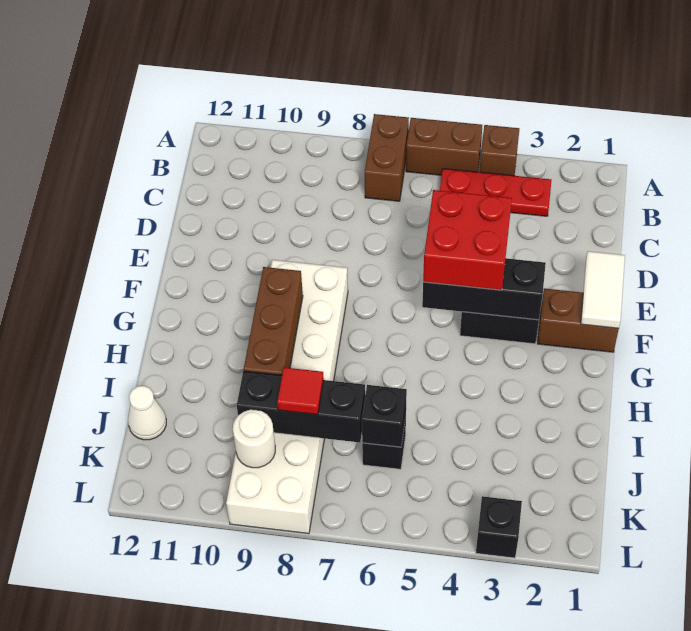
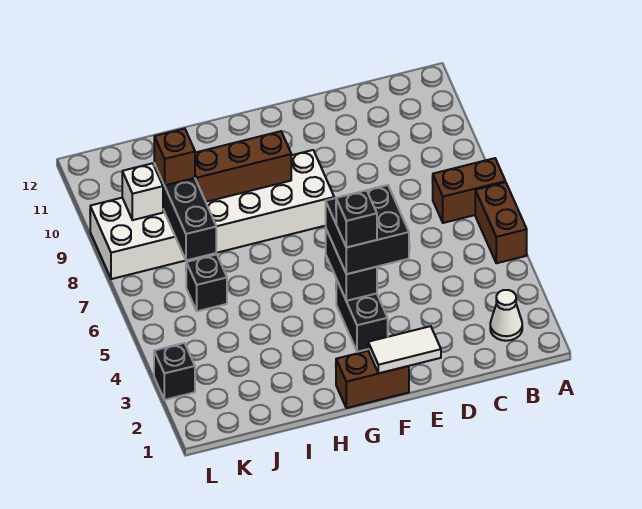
brown brick A4 level 1 -> brown brick J9 level 3
red plate B3:B5 level 1 -> none
red brick E4:F5 level 3 -> black brick E4:F5 level 3
brown brick F1:F2 level 1 -> brown brick F1:G1 level 1
black brick F3:F5 level 2 -> black brick F4:F5 level 2
black brick J6 level 2 -> black brick F4 level 4
red tile J8 level 3 -> none
white cone J12 level 1 -> white cone B2 level 1
white round brick K9 level 2 -> white brick K9 level 2

